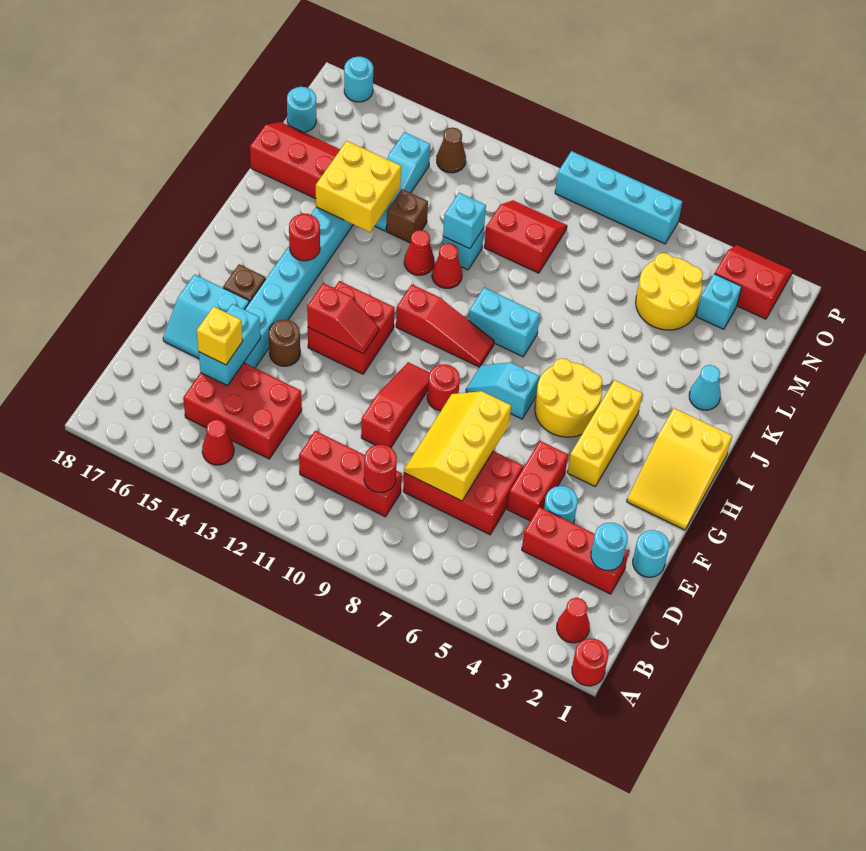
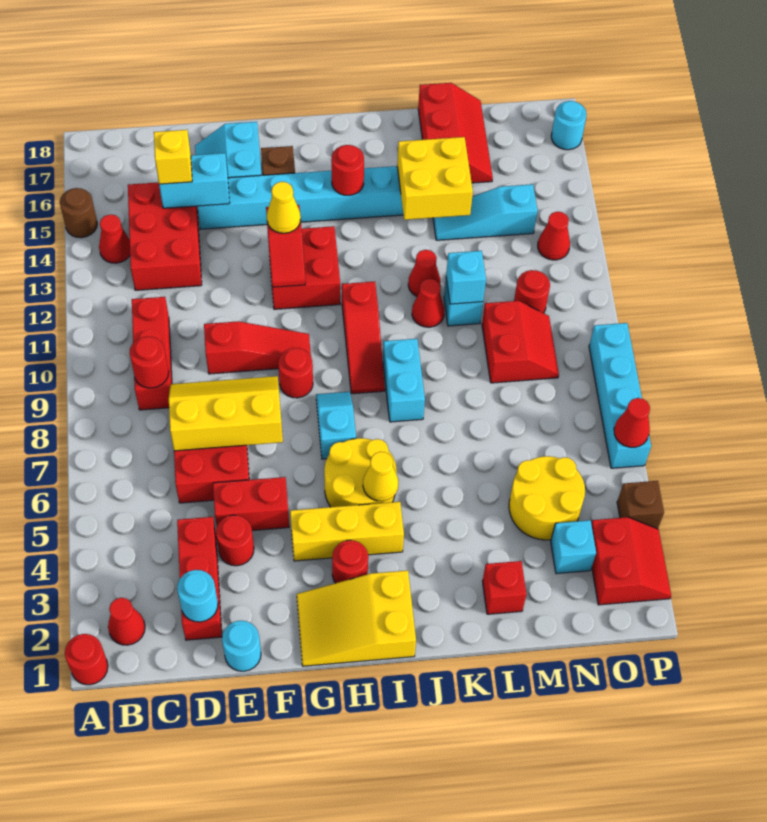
cyan round brick E4 level 1 -> red round brick E4 level 1
brown round brick F14 level 1 -> brown round brick A15 level 1
none -> yellow cone G13 level 3
none -> red round brick H3 level 1
none -> yellow cone I5 level 2
cyan cone K2 level 1 -> none
none -> red brick L2 level 1
brown brick L13 level 1 -> brown brick P4 level 1
none -> red round brick N11 level 1
cyan round brick N18 level 1 -> none
brown cone O13 level 1 -> red cone O13 level 1
none -> red cone P6 level 2

